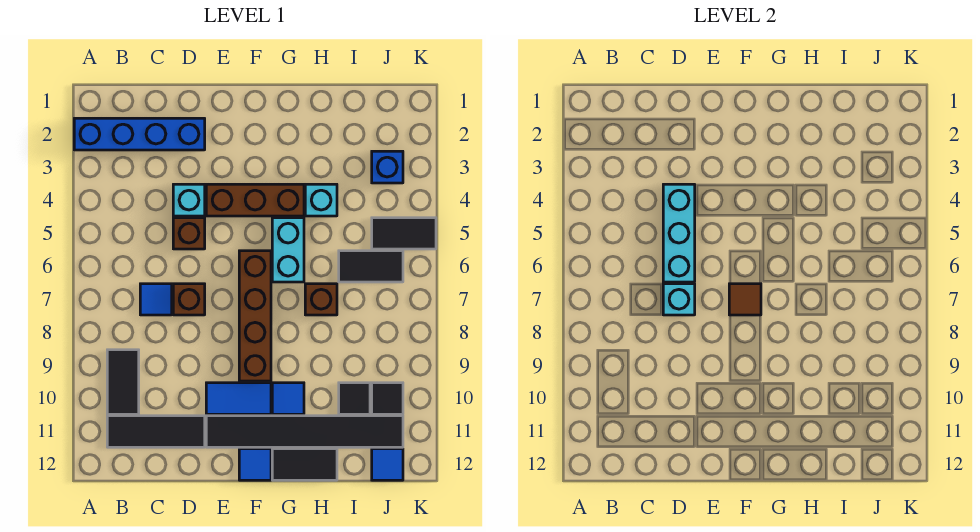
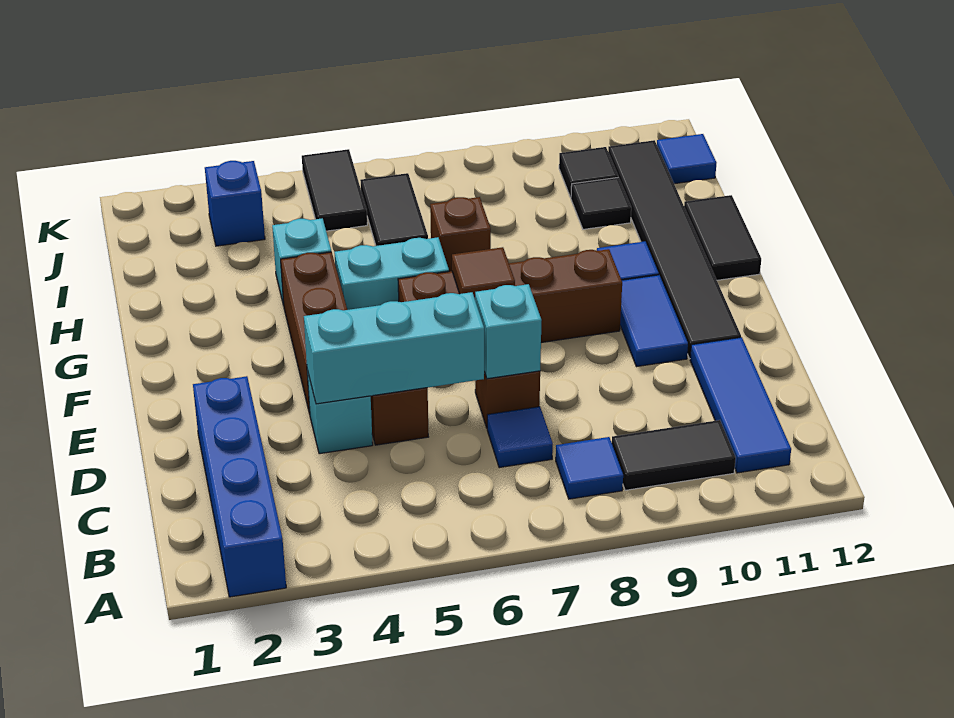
black tile B11:D11 level 1 -> blue tile B11:D11 level 1
blue tile F12 level 1 -> blue tile B8 level 1

